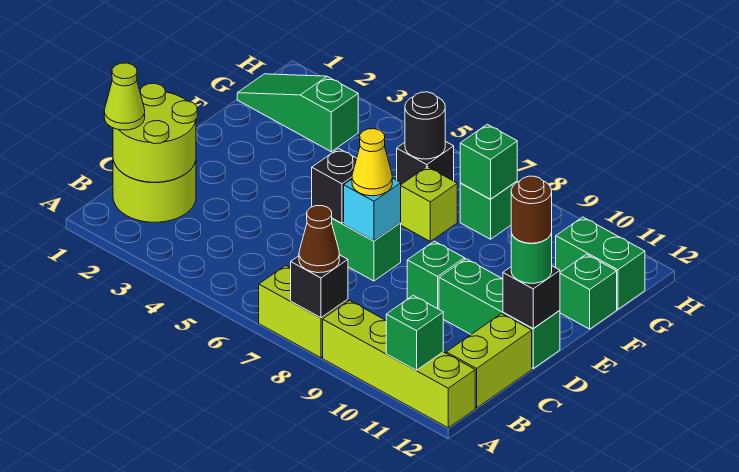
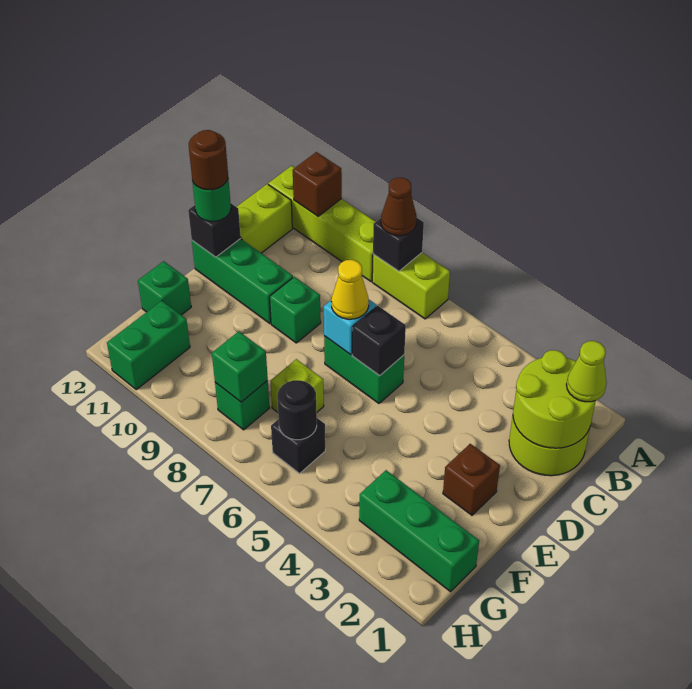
green brick A11 level 2 -> brown brick A11 level 2
none -> brown brick E2 level 1
green slope G1:G3 level 1 top 3 -> green brick G1:G3 level 1
green brick G11:G12 level 1 -> green brick G11:H11 level 1

